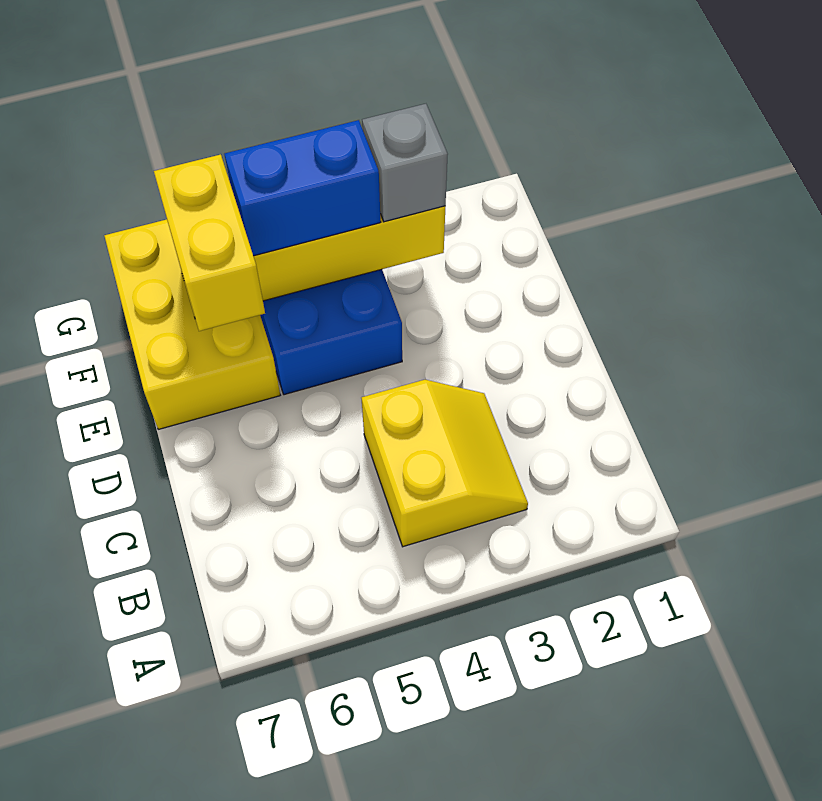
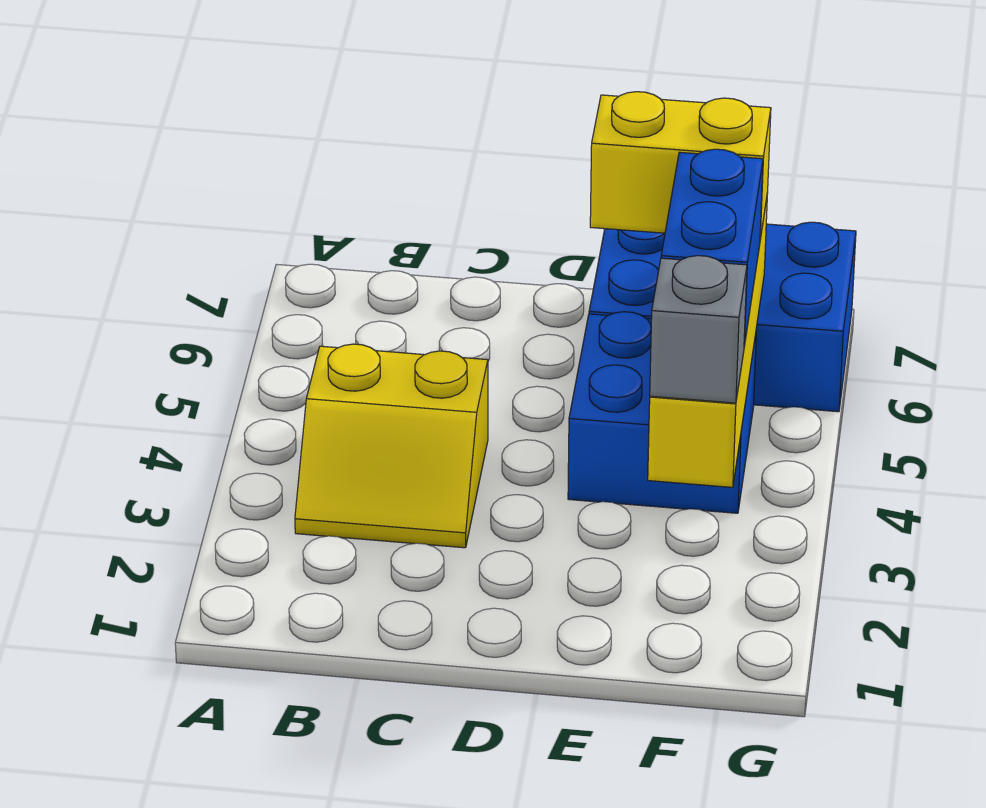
yellow brick E6:G7 level 1 -> blue brick E6:G7 level 1

